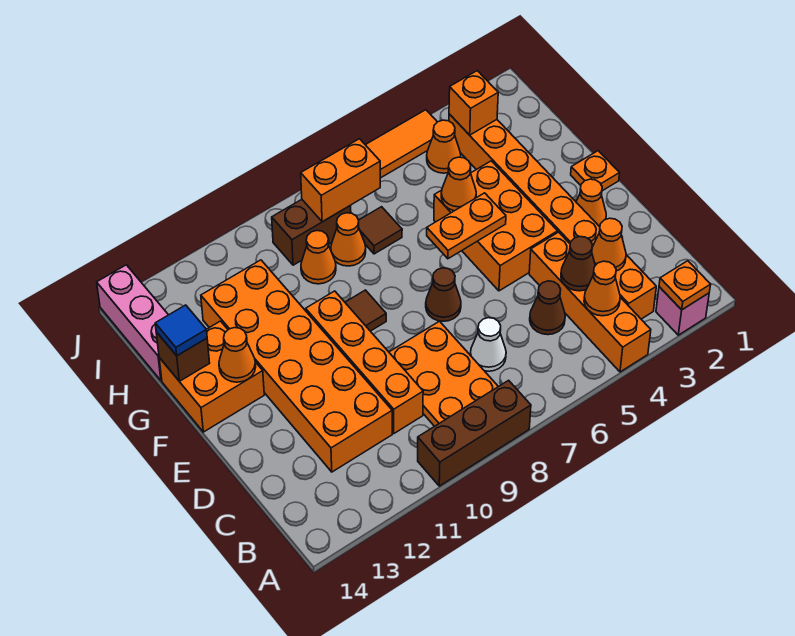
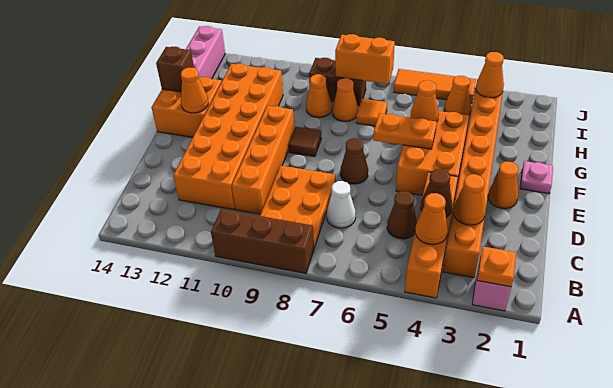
orange plate F1 level 1 -> pink plate F1 level 1
blue tile G14 level 3 -> none
brown tile H7 level 1 -> orange tile H7 level 1
orange brick I3 level 2 -> orange cone I3 level 2

